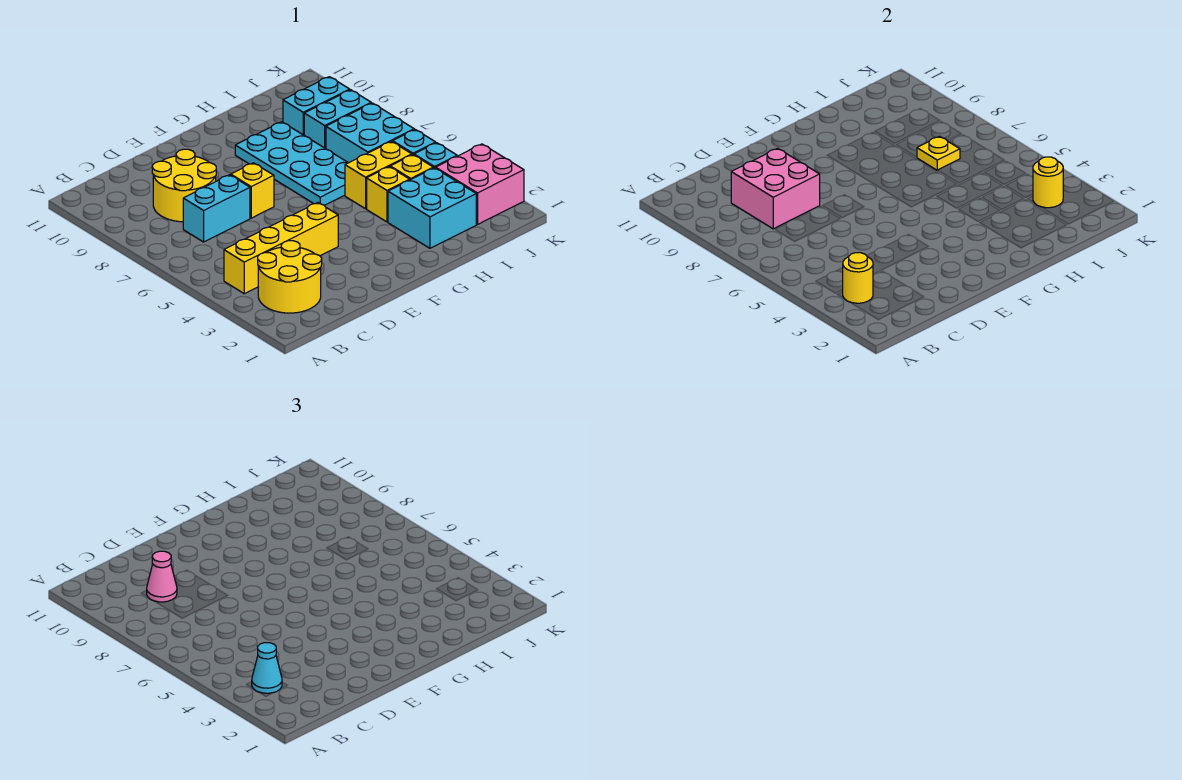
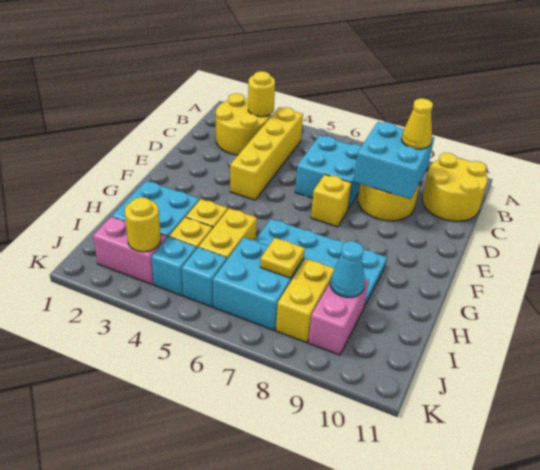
cyan cone B3 level 3 -> cyan cone I9 level 2
none -> yellow round brick B10:C11 level 1
cyan brick C7:D7 level 1 -> cyan brick C6:D7 level 1
pink brick C8:D9 level 2 -> cyan brick C8:D9 level 2
pink cone C9 level 3 -> yellow cone C9 level 3
cyan brick I8:J8 level 1 -> yellow brick I8:J8 level 1
cyan brick I9:J9 level 1 -> pink brick I9:J9 level 1
pink brick J2:K3 level 1 -> pink brick J2:J3 level 1

